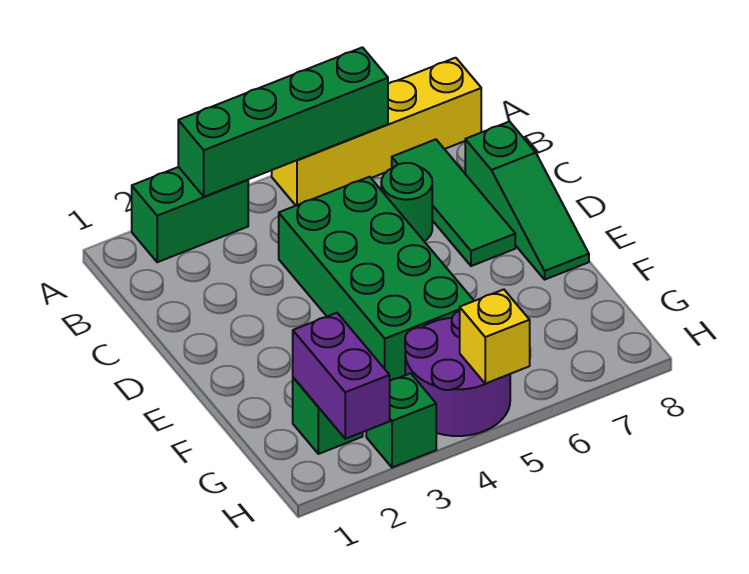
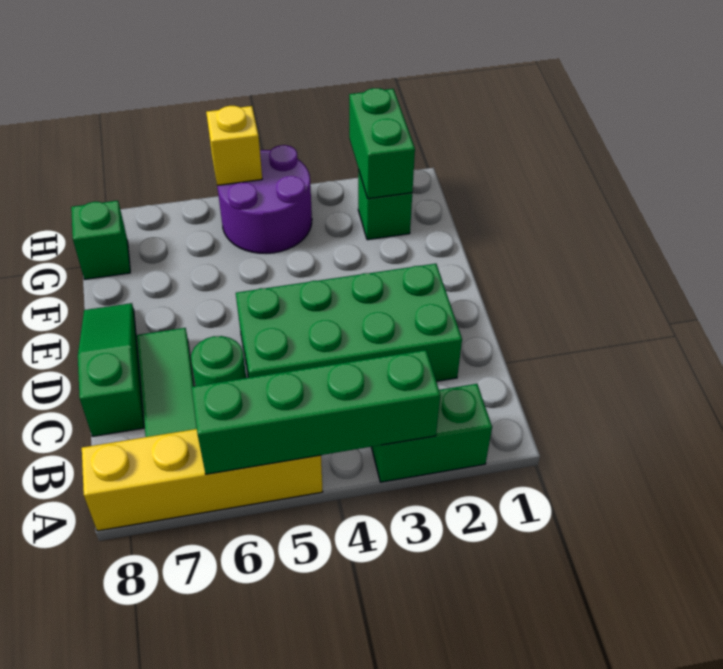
green brick C4:F5 level 1 -> green brick C2:D5 level 1
purple brick G2:H2 level 2 -> green brick G2:H2 level 2
green brick H3 level 1 -> green brick G8 level 1

